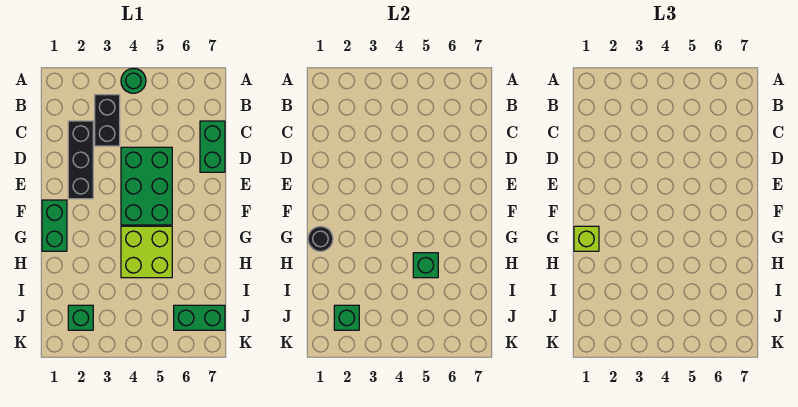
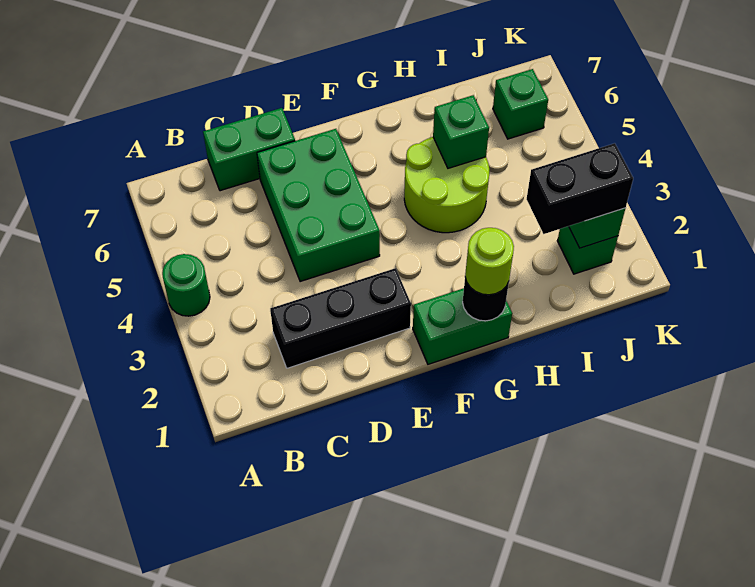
black brick B3:C3 level 1 -> black brick I2:J2 level 3
green brick D4:F5 level 1 -> green brick D4:E6 level 1
lime brick G1 level 3 -> lime round brick G1 level 3
lime brick G4:H5 level 1 -> lime round brick G4:H5 level 1
green brick J6:J7 level 1 -> green brick J6 level 1

